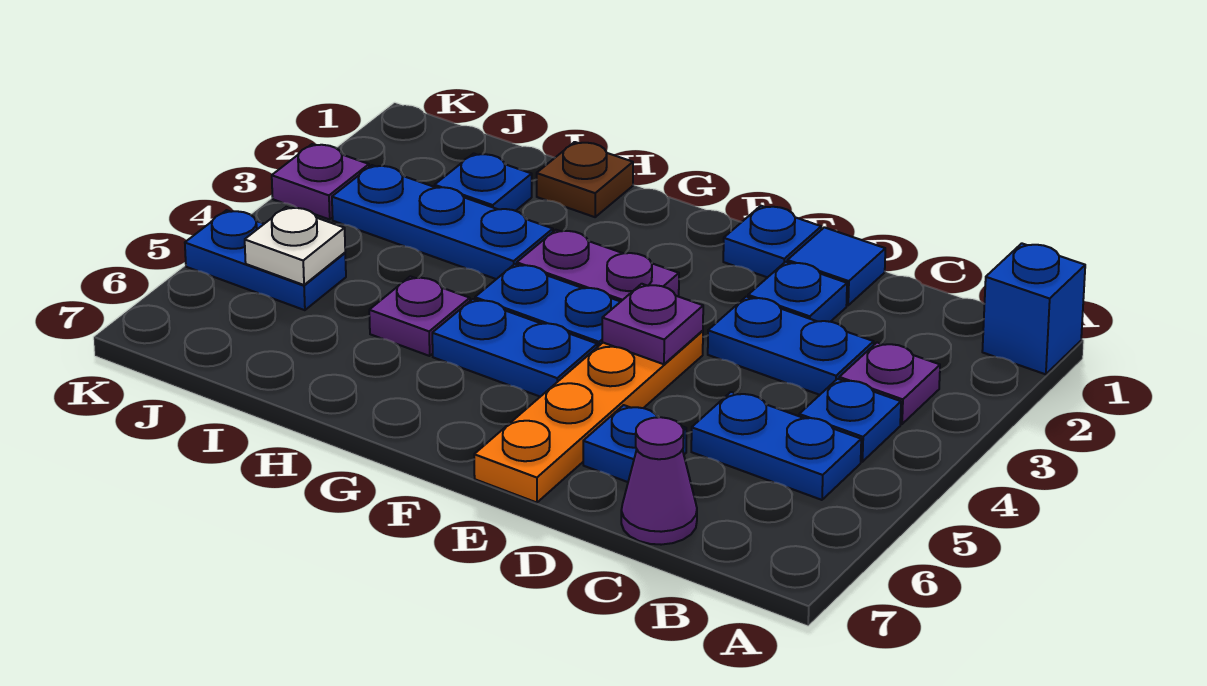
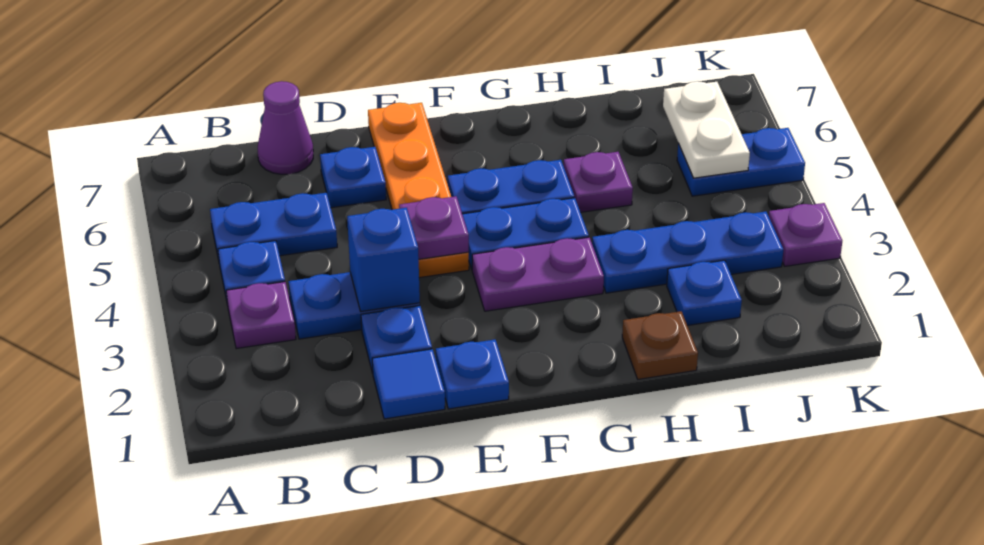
blue brick A1 level 1 -> blue brick D3 level 2
white plate J5 level 2 -> white plate J5:J6 level 2

